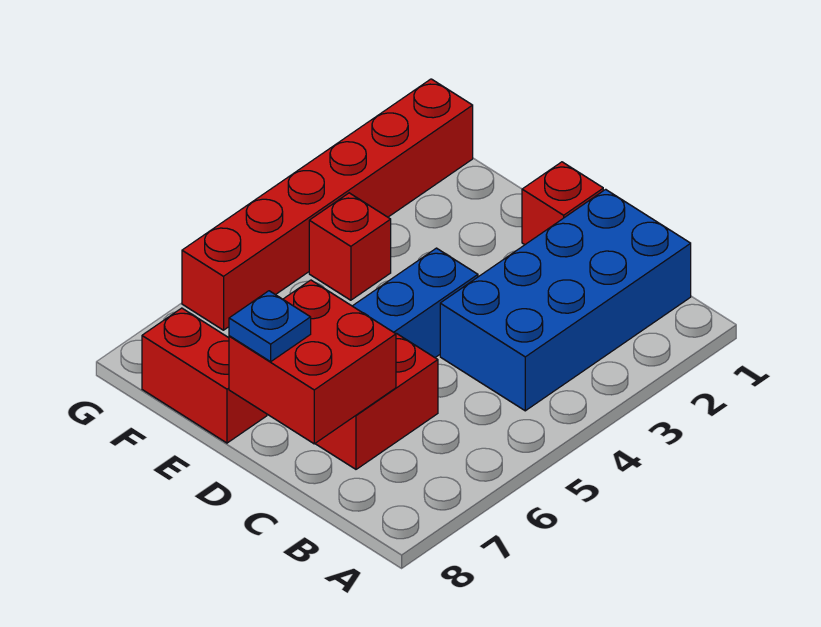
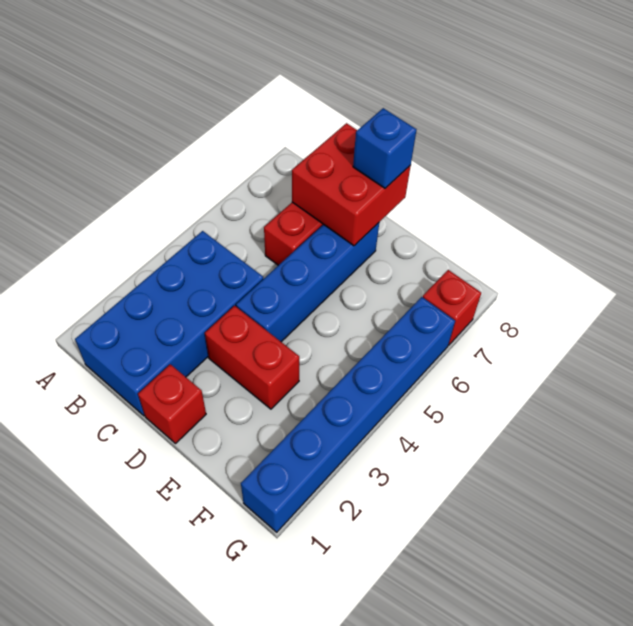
blue plate D8 level 3 -> blue brick D8 level 3
red brick E8:F8 level 1 -> red brick D3:E3 level 1
red brick F4 level 1 -> red brick G7 level 1
red brick G1:G6 level 1 -> blue brick G1:G6 level 1

